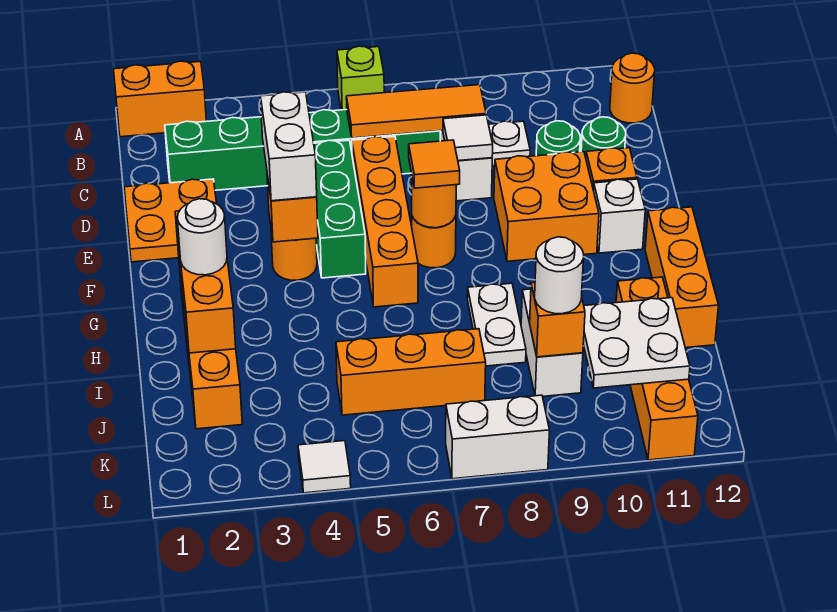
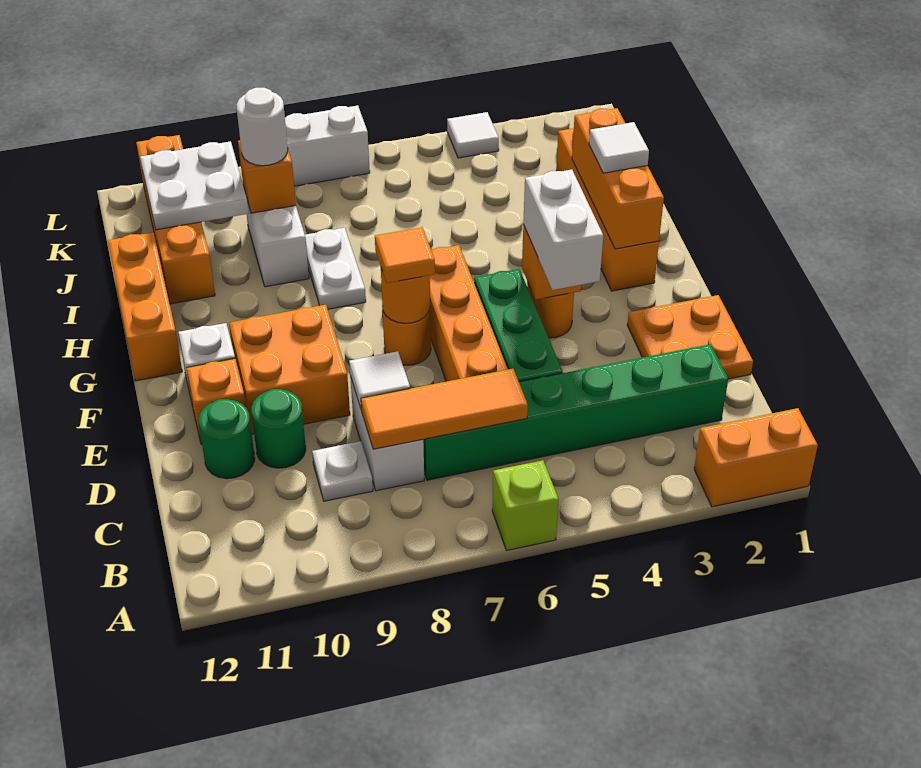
orange round brick B12 level 1 -> none
white round brick H2 level 3 -> white tile H2 level 3
orange brick J5:J7 level 1 -> none

